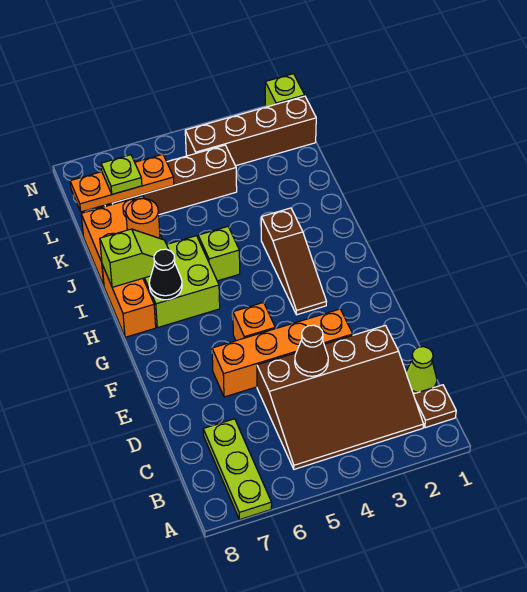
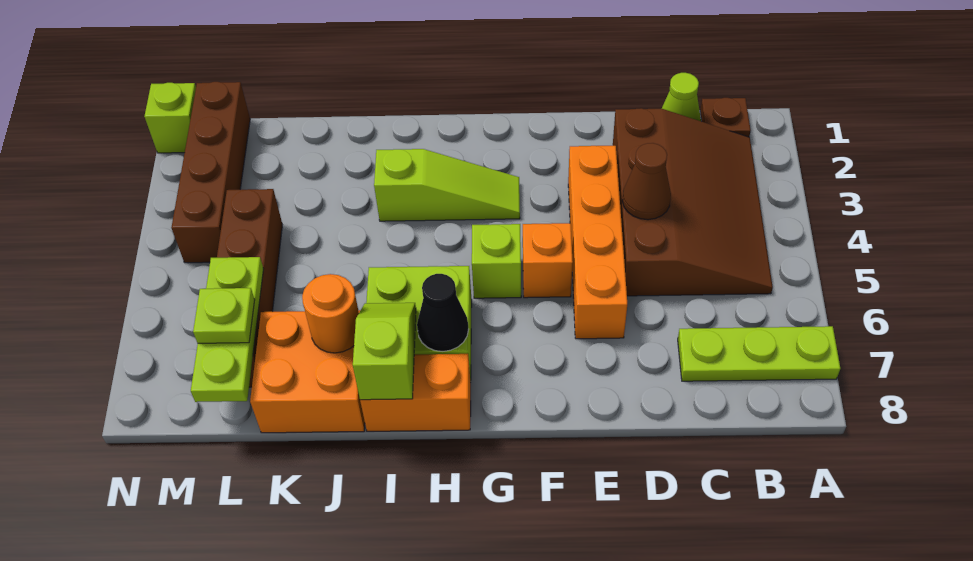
brown slope G3:I3 level 1 top I -> lime slope G3:I3 level 1 top I
lime brick I5 level 1 -> lime brick G5 level 1
orange plate L6:L8 level 2 -> lime plate L6:L8 level 2

